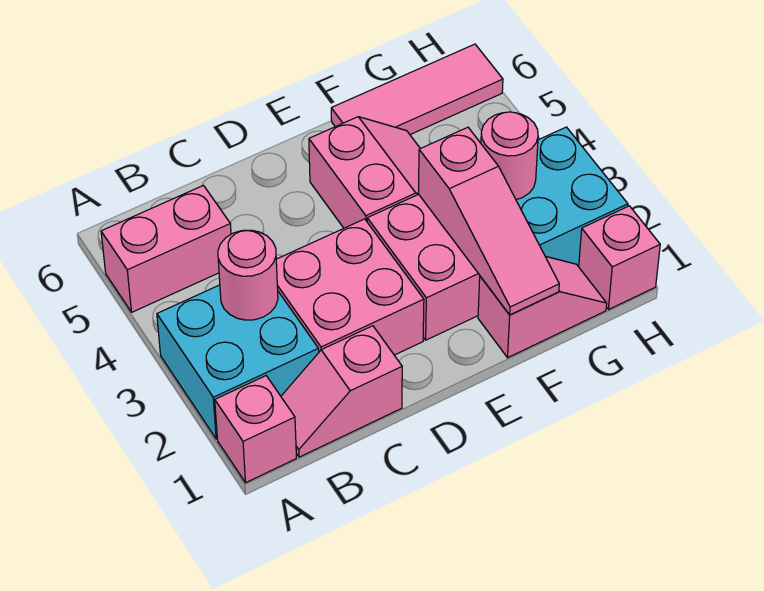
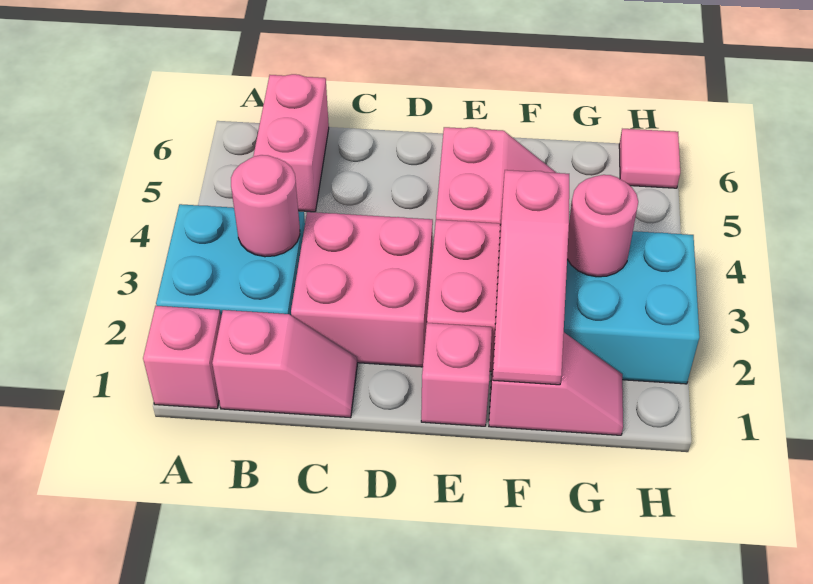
pink brick A5:B5 level 1 -> pink brick B5:B6 level 1
pink slope B1:C1 level 1 top C -> pink slope B1:C1 level 1 top B
pink tile F6:H6 level 1 -> pink tile H6 level 1
pink brick H1 level 1 -> pink brick E1 level 1

